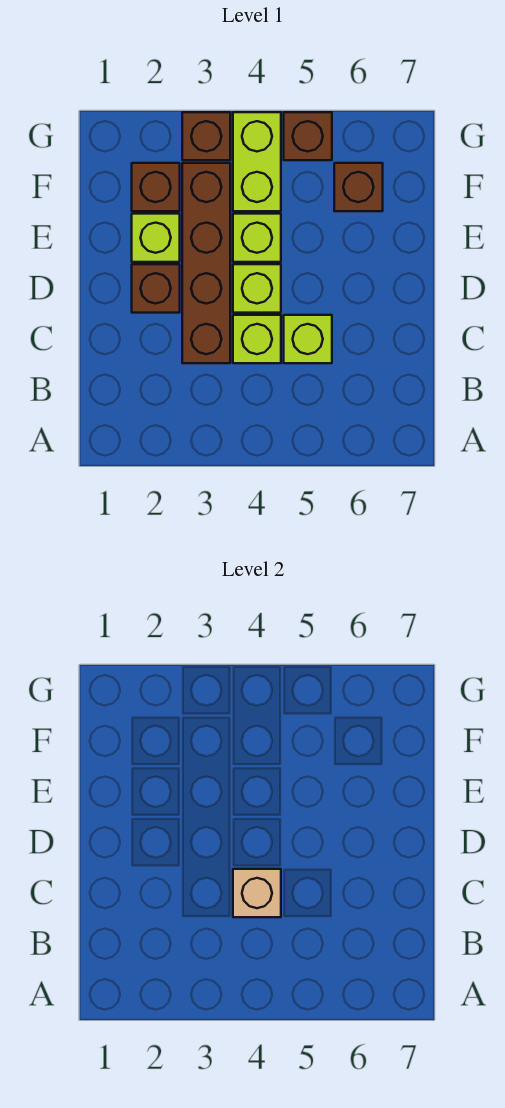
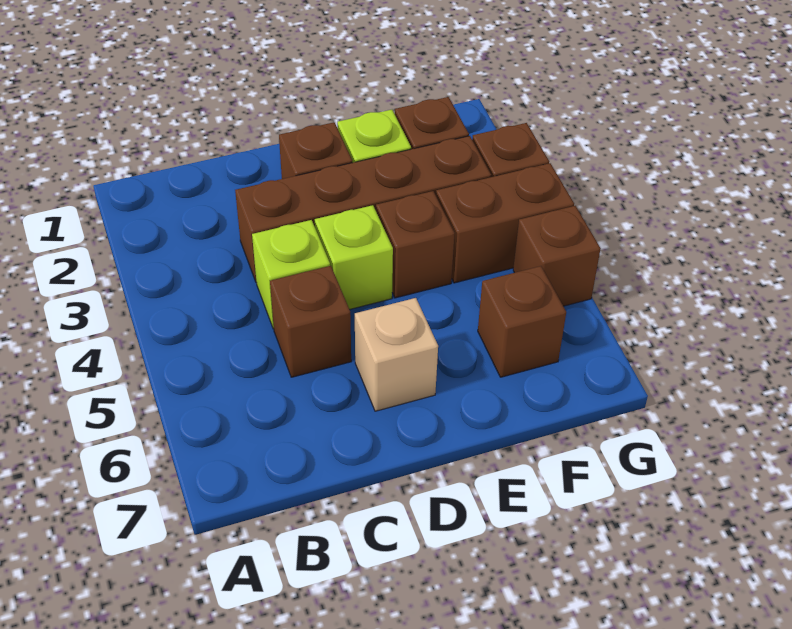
tan brick C4 level 2 -> tan brick D6 level 1
lime brick C5 level 1 -> brown brick C5 level 1
lime brick E4 level 1 -> brown brick E4 level 1
lime brick F4:G4 level 1 -> brown brick F4:G4 level 1

